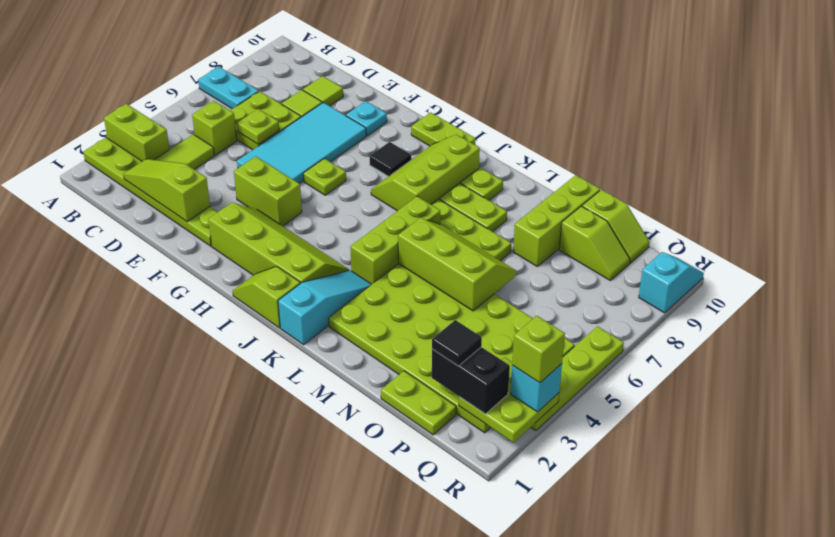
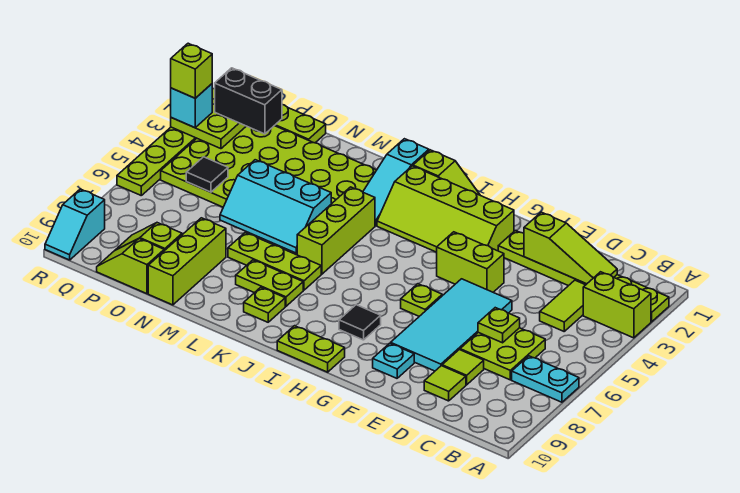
lime brick C5 level 1 -> none
lime slope I7:J9 level 1 top J -> none
lime slope L5:N6 level 2 top 5 -> cyan slope L5:N6 level 2 top 5
black tile P2 level 4 -> black tile P5 level 2

